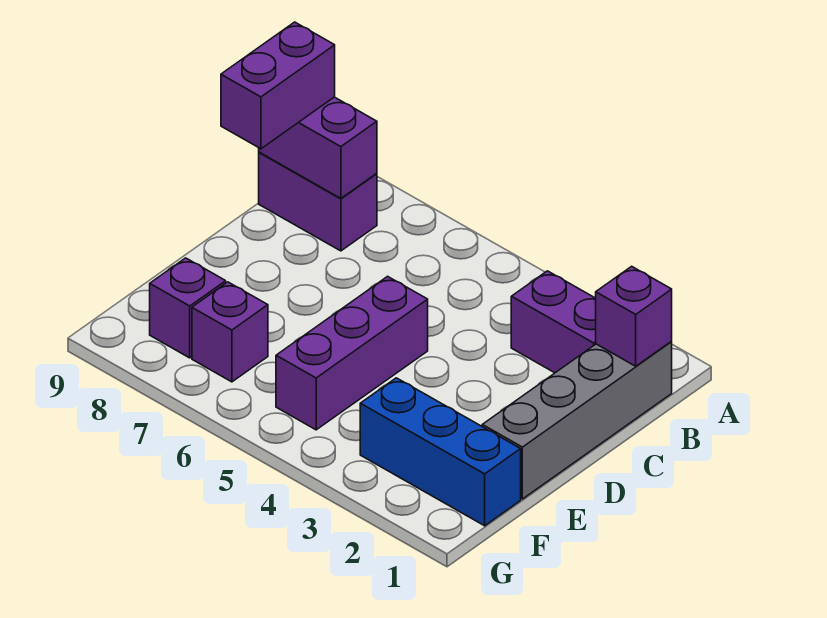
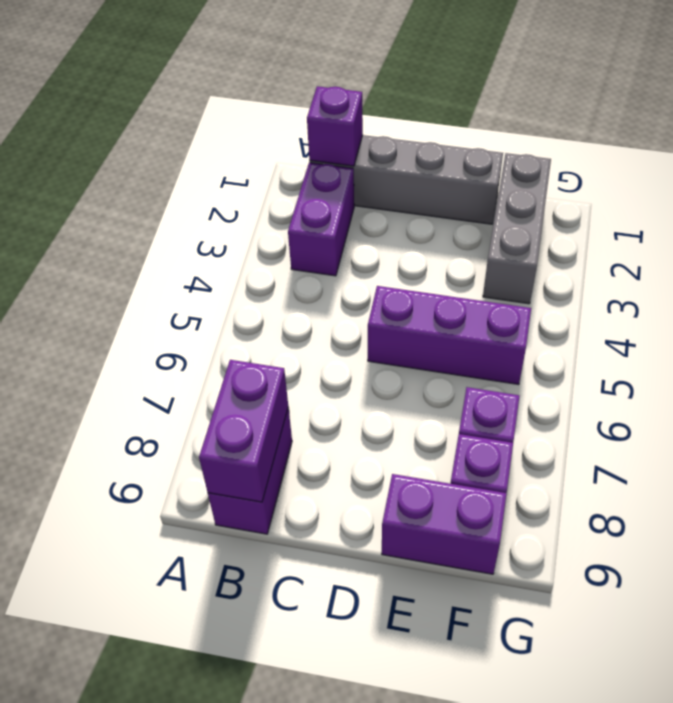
purple brick B9:C9 level 3 -> purple brick E9:F9 level 1
blue brick F1:F3 level 1 -> grey brick F1:F3 level 1

